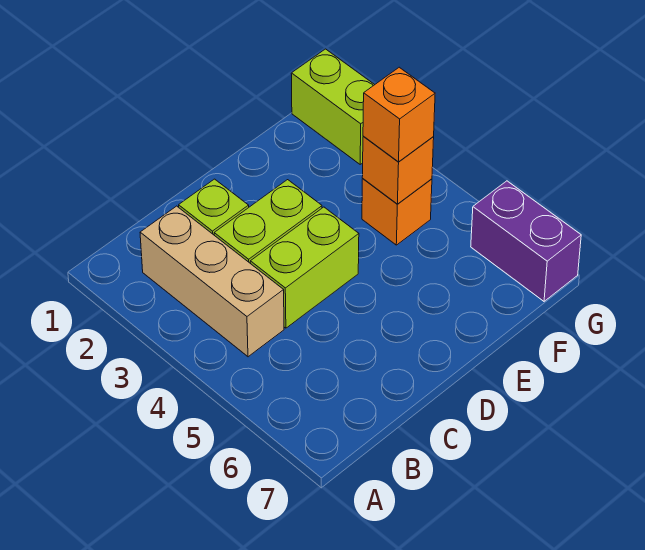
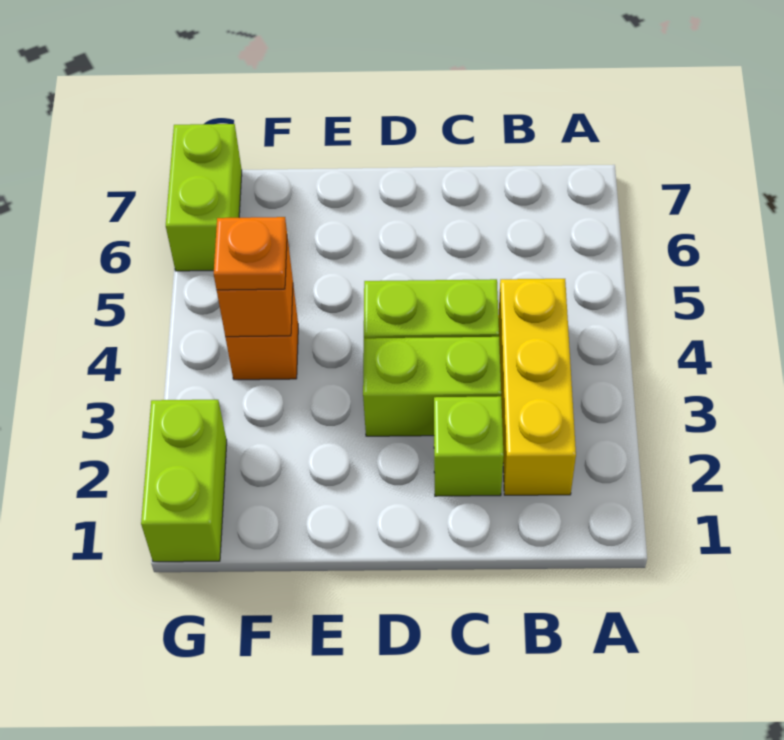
tan brick B2:B4 level 1 -> yellow brick B2:B4 level 1
orange brick F4 level 3 -> orange plate F4 level 3
purple brick G6:G7 level 1 -> lime brick G6:G7 level 1

